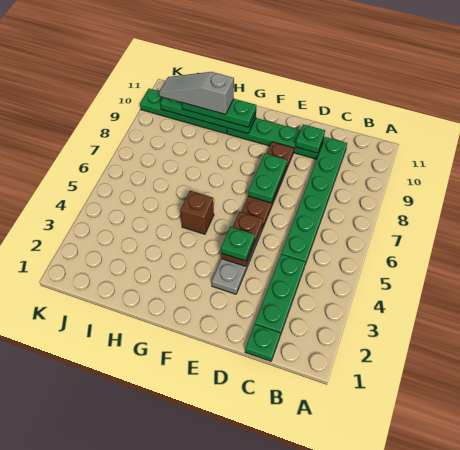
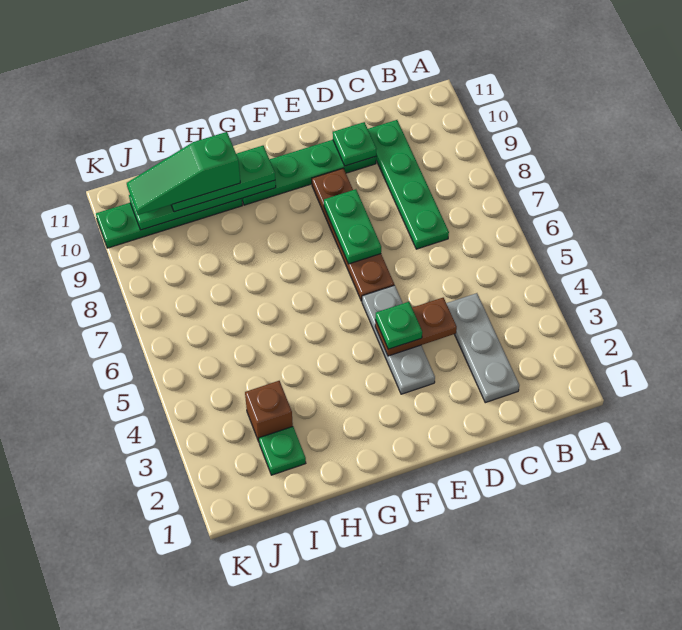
green plate C1 level 1 -> green plate I2 level 1
green plate C2:C4 level 1 -> grey plate C2:C4 level 1
green plate C5:C10 level 1 -> green plate C7:C10 level 1
brown plate E4:E5 level 2 -> brown plate D4:E4 level 2
brown brick G5 level 1 -> brown brick I3 level 1
grey slope H10:J10 level 4 top H -> green slope H10:J10 level 4 top H

